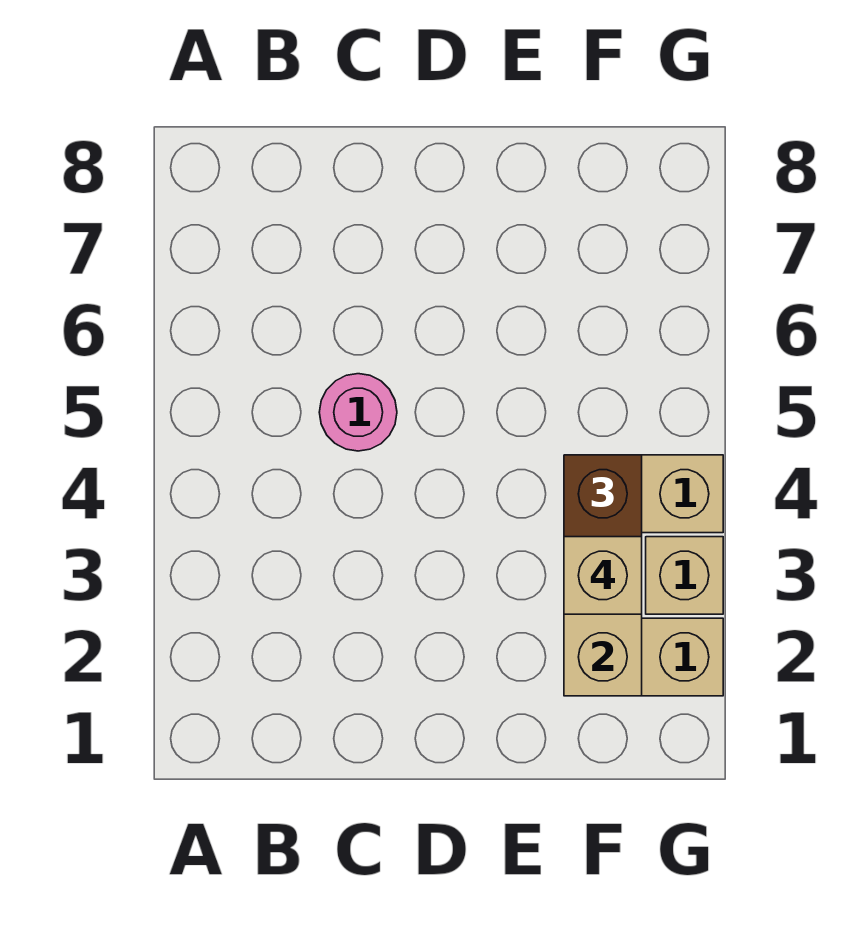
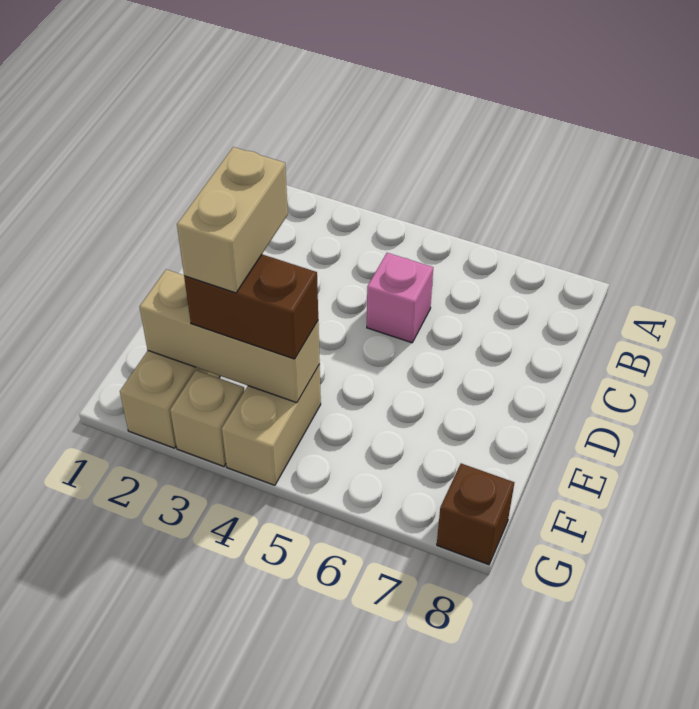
pink round brick C5 level 1 -> pink brick C5 level 1
tan brick F3 level 4 -> tan brick E3:F3 level 4
none -> brown brick G8 level 1

